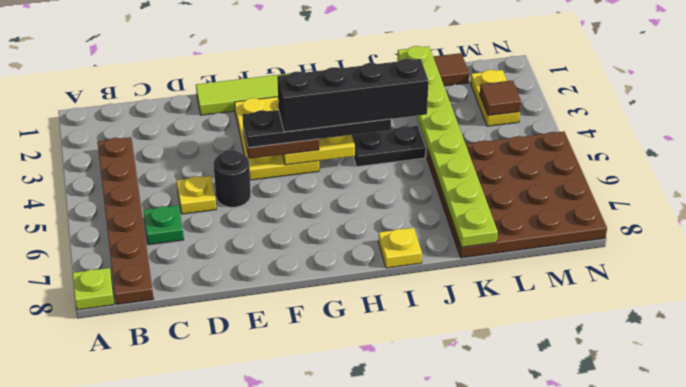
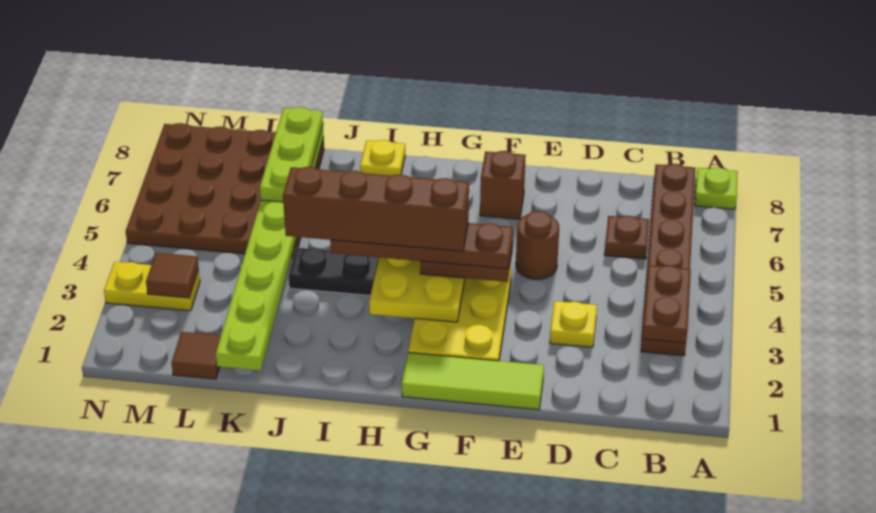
none -> brown plate B3:B4 level 2
green plate C6 level 1 -> brown plate C6 level 1
yellow plate D5 level 1 -> yellow plate D3 level 1
black round brick E5 level 1 -> brown round brick E5 level 1
black plate F4:I4 level 4 -> brown plate F4:I4 level 4
none -> brown brick F7 level 1
black brick G4:J4 level 5 -> brown brick G4:J4 level 5
none -> lime plate K6:K8 level 3
yellow plate M2:M3 level 1 -> yellow plate M3:N3 level 1

